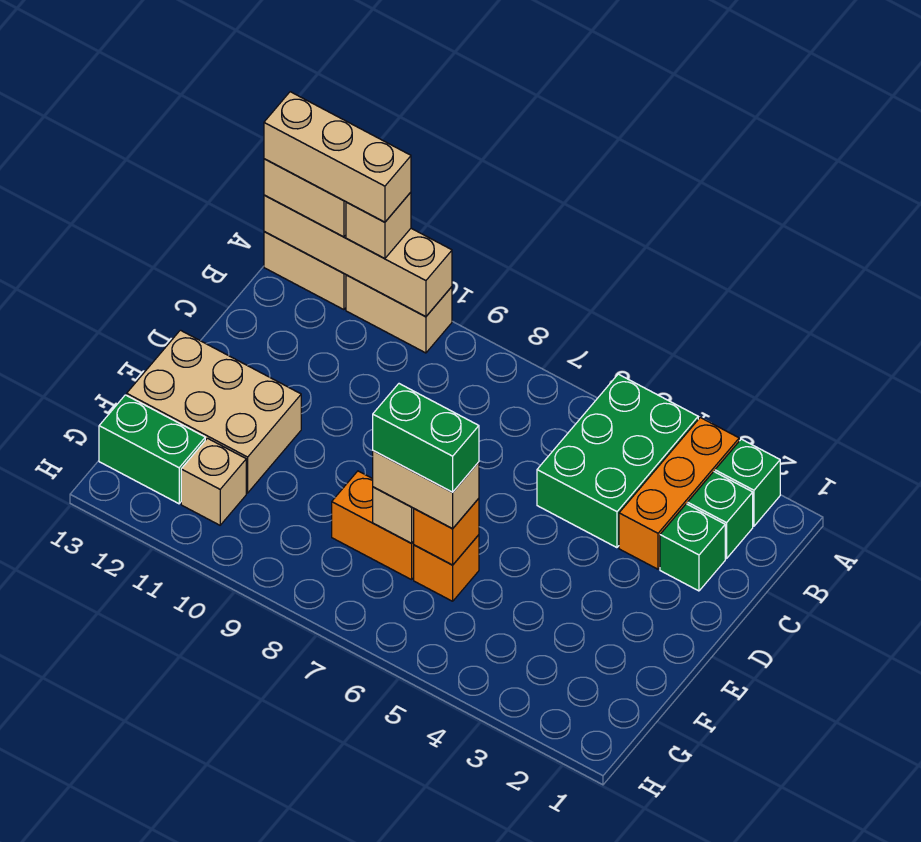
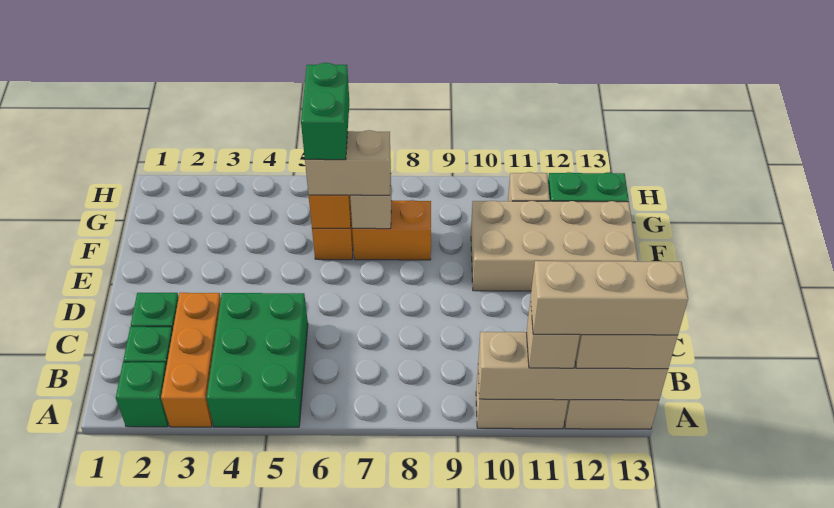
tan brick E11:F13 level 1 -> tan brick E10:F13 level 1
green brick F6:F7 level 4 -> green brick F6:G6 level 4

